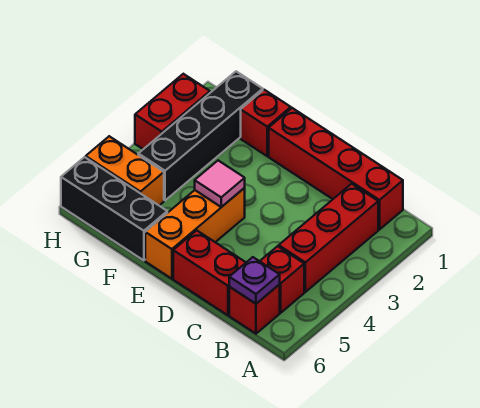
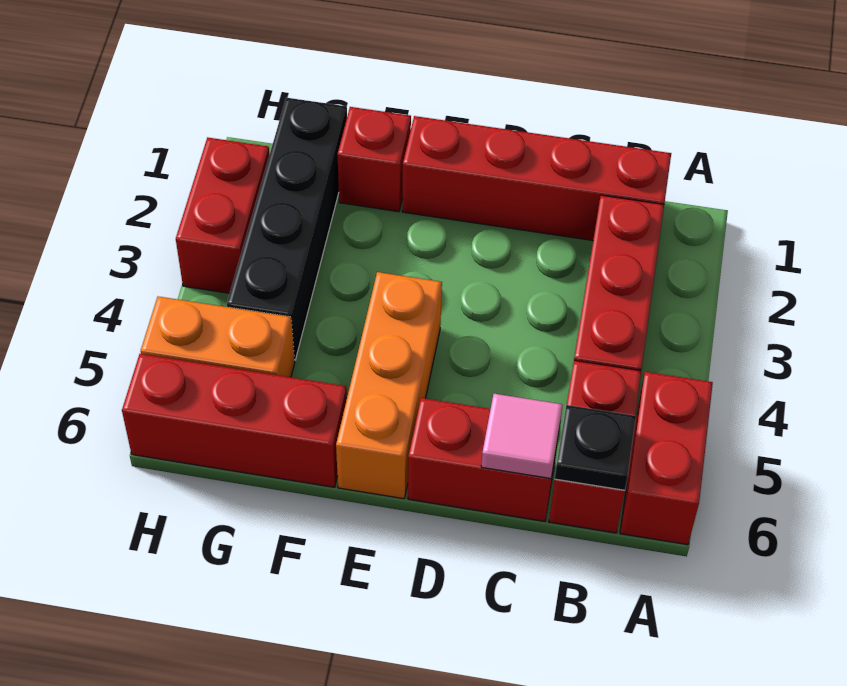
none -> red brick A5:A6 level 1
purple plate B6 level 2 -> black plate B6 level 2
pink tile E4 level 2 -> pink tile C6 level 2
black brick F6:H6 level 1 -> red brick F6:H6 level 1

